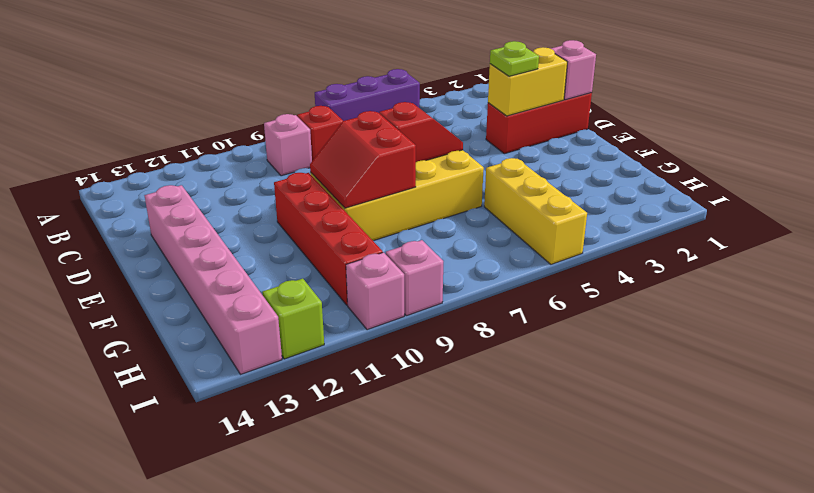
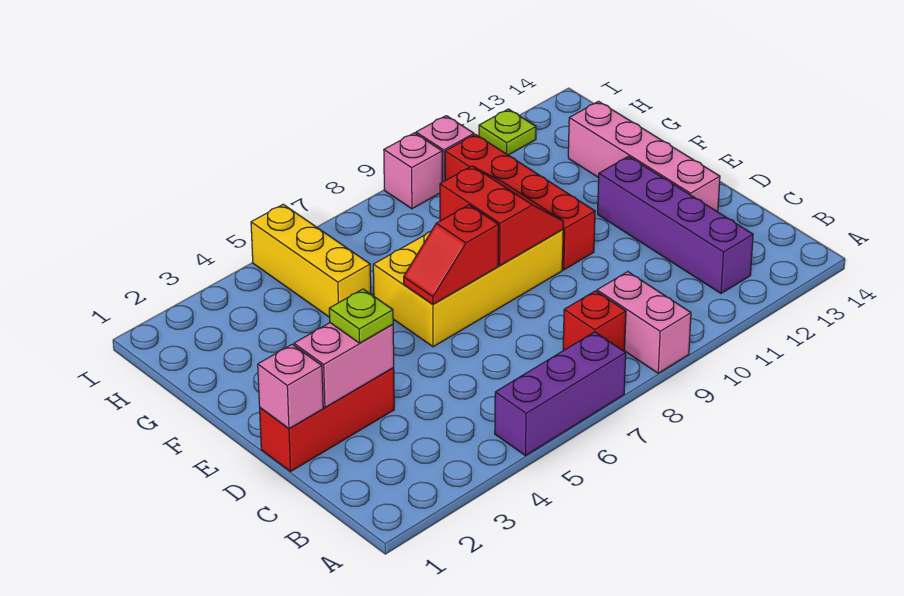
pink brick B9 level 1 -> pink brick A9:B9 level 1
none -> purple brick B12:E12 level 1
yellow brick D2:D3 level 2 -> pink brick D2:D3 level 2
pink brick D13:I13 level 1 -> pink brick D13:G13 level 1
lime brick I12 level 1 -> lime plate I12 level 1

